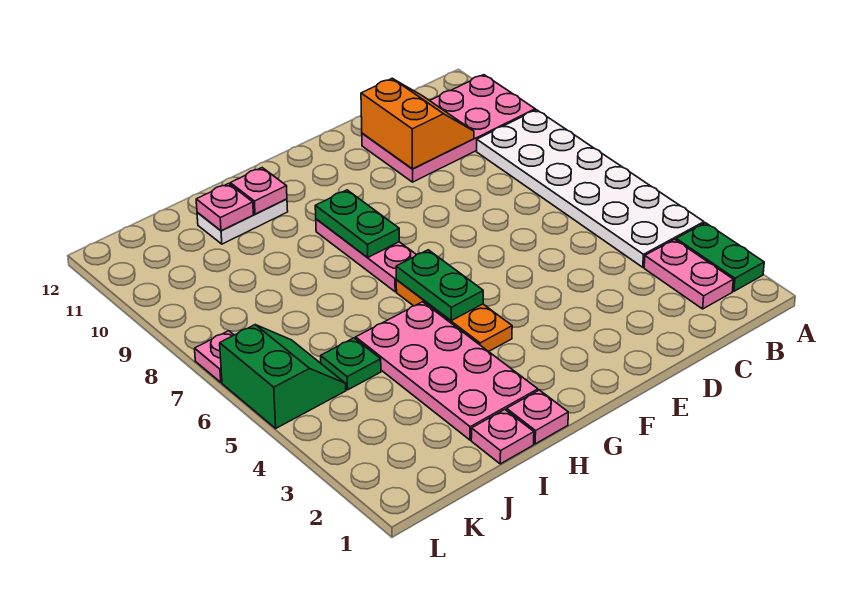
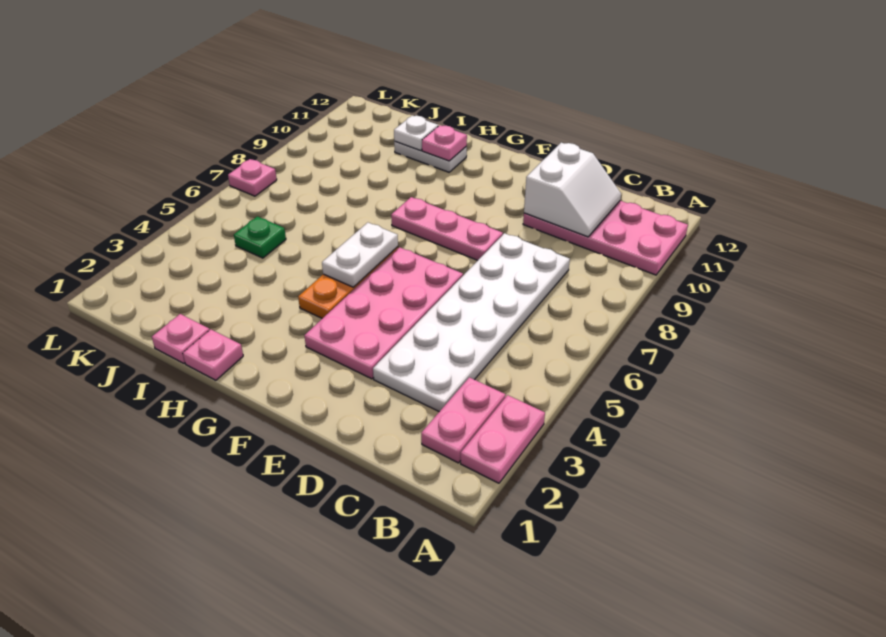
green plate A2:A3 level 1 -> pink plate A2:A3 level 1
white plate A4:B9 level 1 -> white plate C3:D8 level 1
orange slope C10:D11 level 2 top D -> white slope C10:D11 level 2 top D
green plate G5:G6 level 2 -> white plate G5:G6 level 2
pink plate G7:G9 level 1 -> pink plate E8:G8 level 1
green plate G8:G9 level 2 -> none
pink plate H2:I5 level 1 -> pink plate E3:F6 level 1
pink plate I11 level 2 -> white plate I11 level 2
green slope K5:L6 level 1 top L -> none

